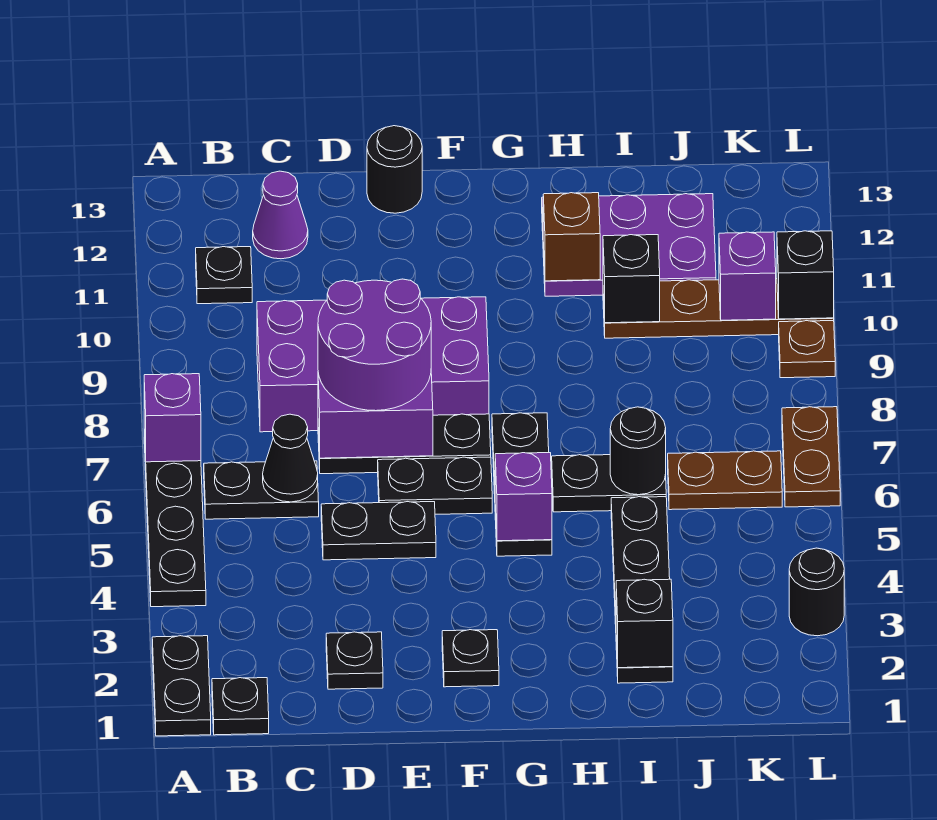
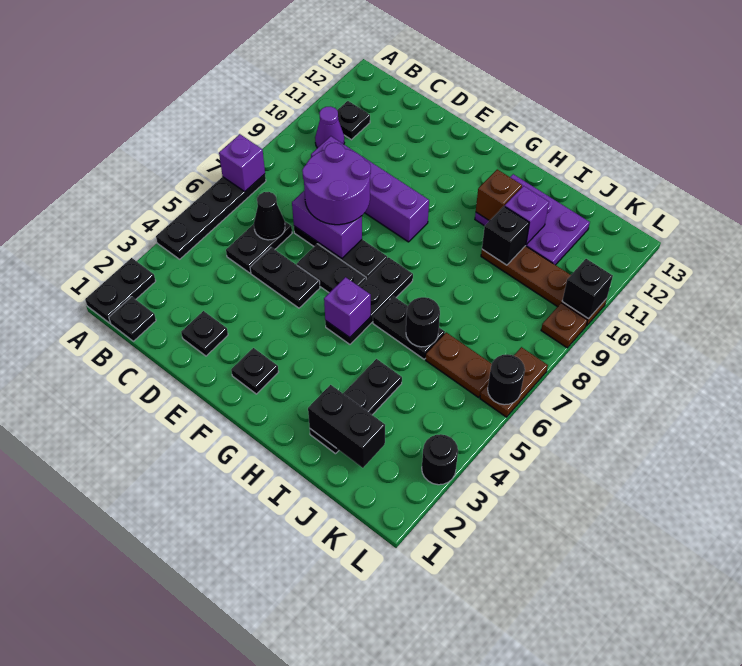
black plate B6:C6 level 1 -> black plate C5:C6 level 1
purple brick C8:F9 level 1 -> purple brick C9:F9 level 1
purple cone C12 level 1 -> purple cone B10 level 1
black round brick E13 level 1 -> black round brick L6 level 2
black plate I2:I5 level 1 -> black plate I2:I4 level 1
black brick I2 level 2 -> black brick I2:J2 level 2
purple brick K10 level 2 -> purple brick I11 level 2

